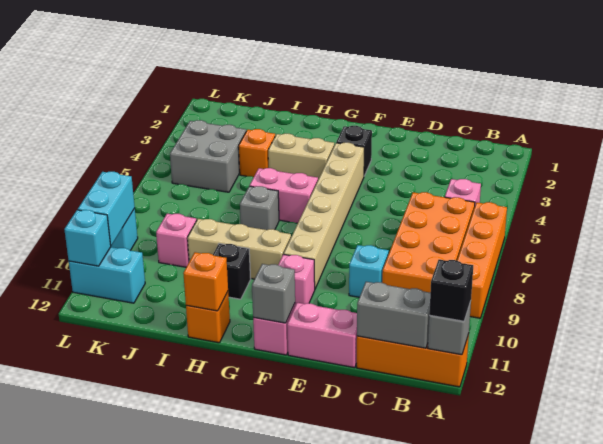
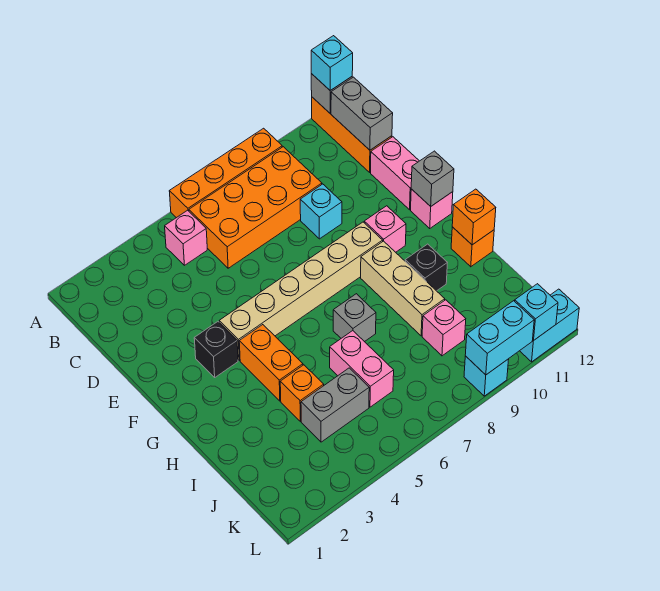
black brick A12 level 3 -> cyan brick A12 level 3
tan brick G4:H4 level 1 -> orange brick G4:H4 level 1
pink brick G6:H6 level 1 -> pink brick I6:J6 level 1
grey brick J4:K5 level 1 -> grey brick J4:J5 level 1
cyan brick K11:L11 level 1 -> cyan brick L11:L12 level 1

